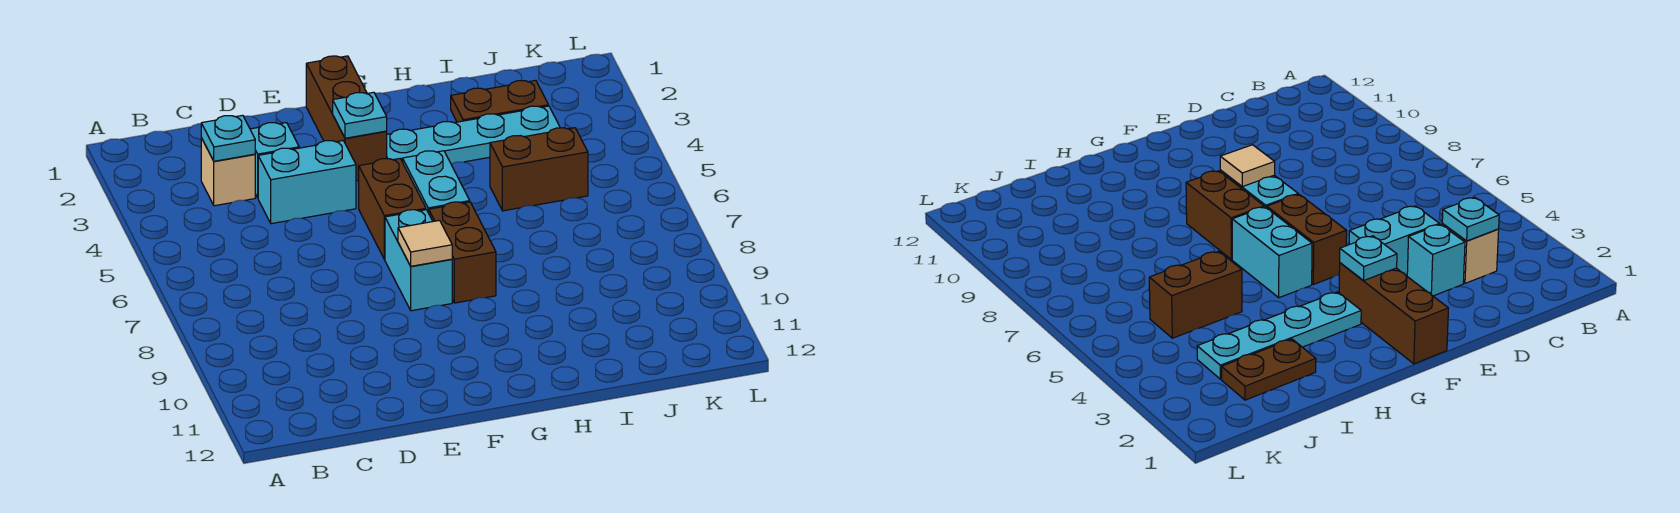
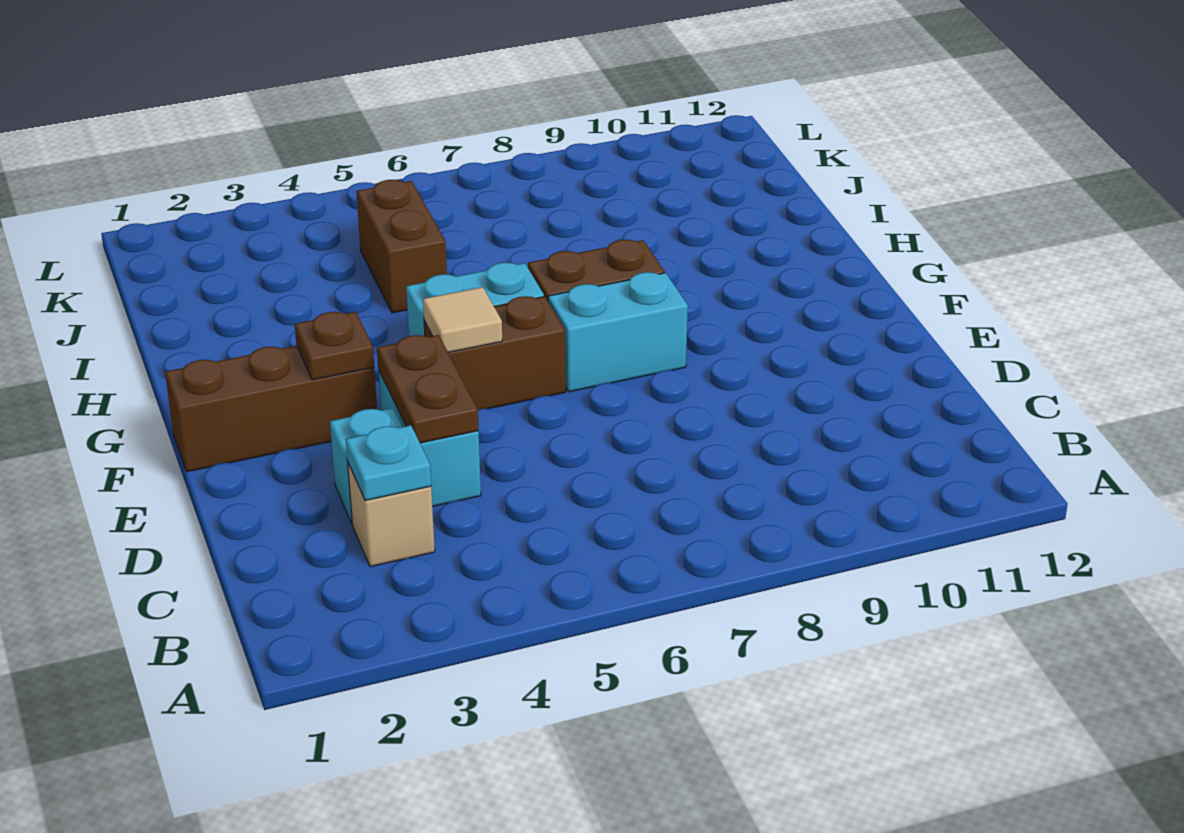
cyan plate F3 level 2 -> brown plate F3 level 2
tan tile F8 level 2 -> tan tile F5 level 2
cyan plate G3:J3 level 1 -> none
brown plate I2:J2 level 1 -> brown plate D4:E4 level 2

